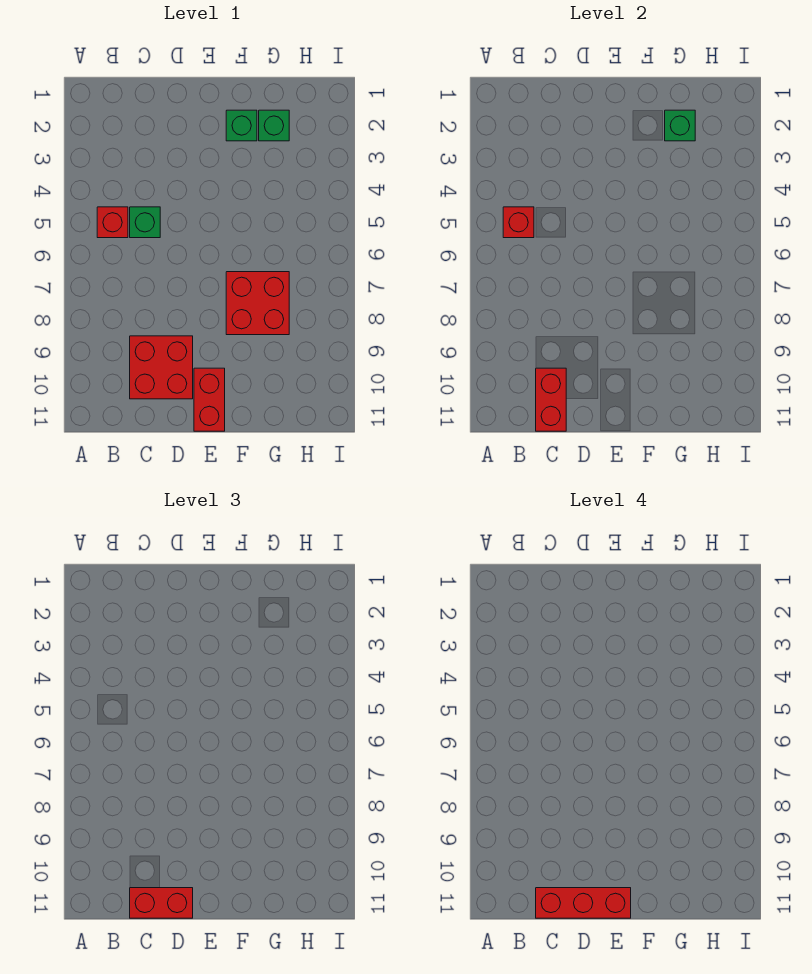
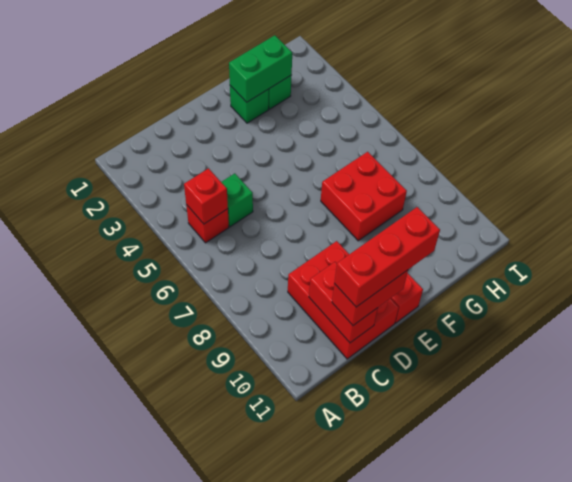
red brick C9:D10 level 1 -> red brick C9:D11 level 1
green brick G2 level 2 -> green brick F2:G2 level 2

